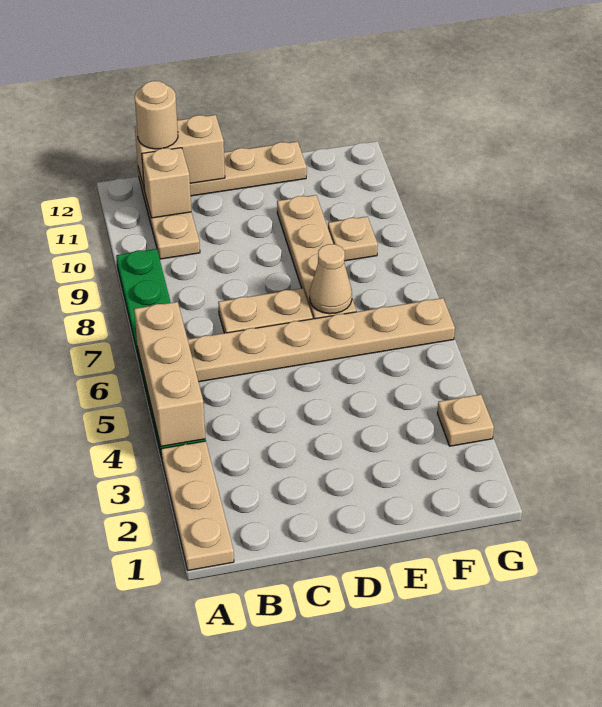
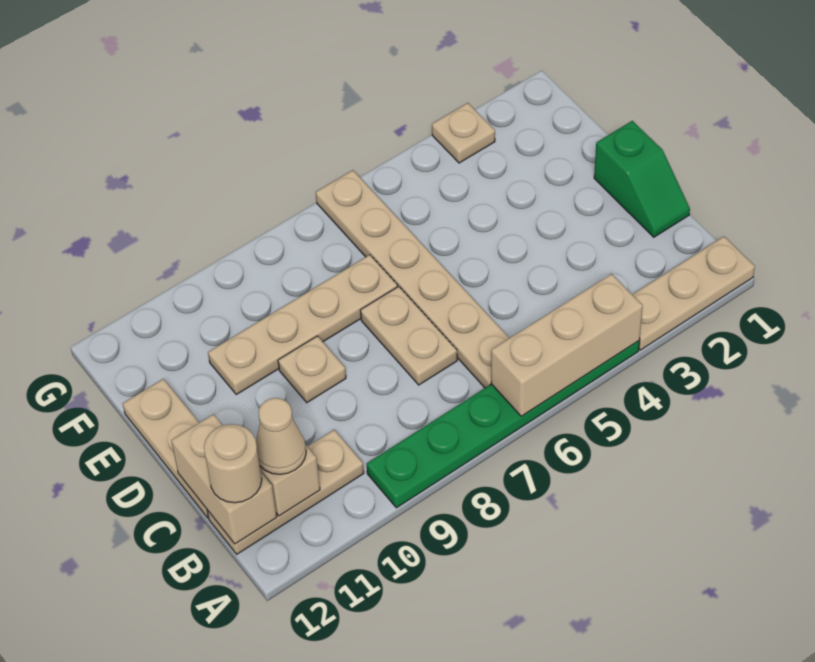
none -> green slope C1:D1 level 1 top D
tan cone E7 level 2 -> tan cone B11 level 3
tan plate F9 level 1 -> tan plate D9 level 1

